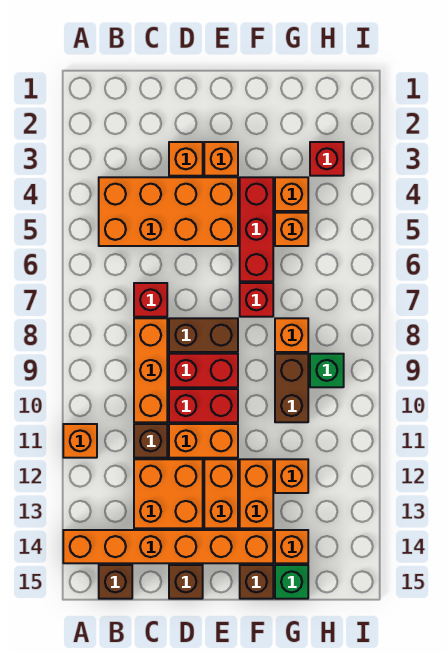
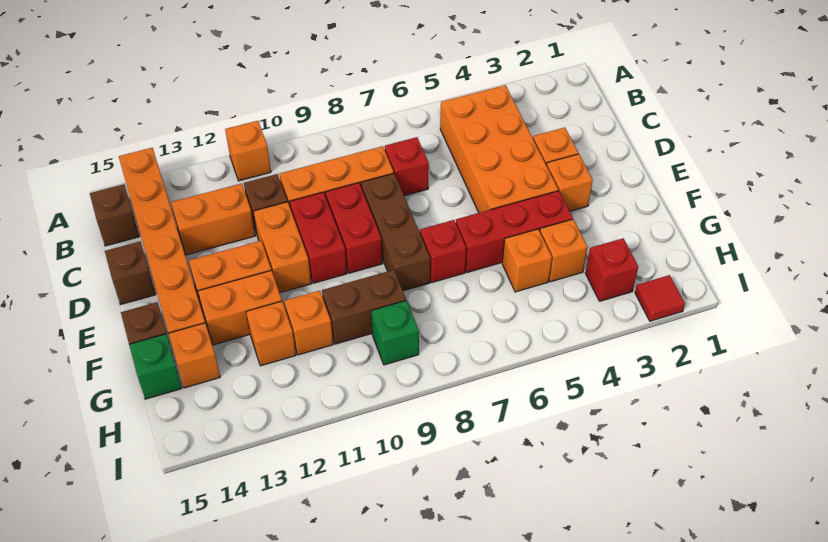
orange brick C12:D13 level 1 -> orange brick C12:C13 level 1
brown brick D8:E8 level 1 -> brown brick D8:F8 level 1
orange brick G8 level 1 -> orange brick G11 level 1
none -> red tile I2 level 1

